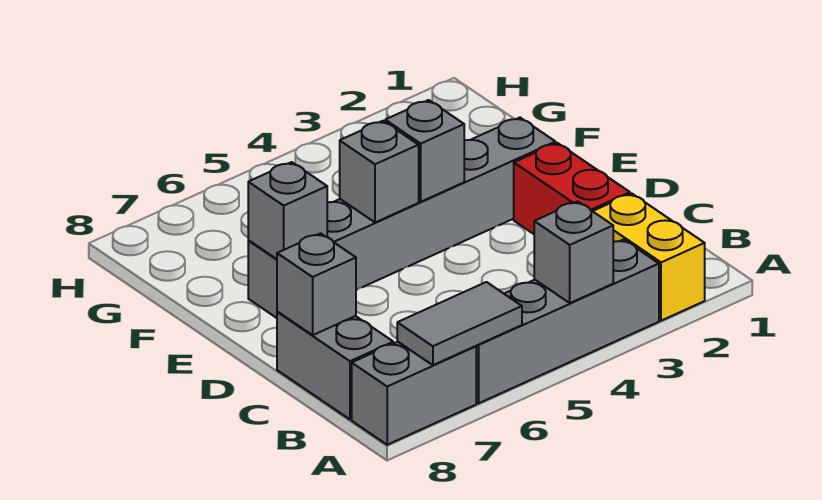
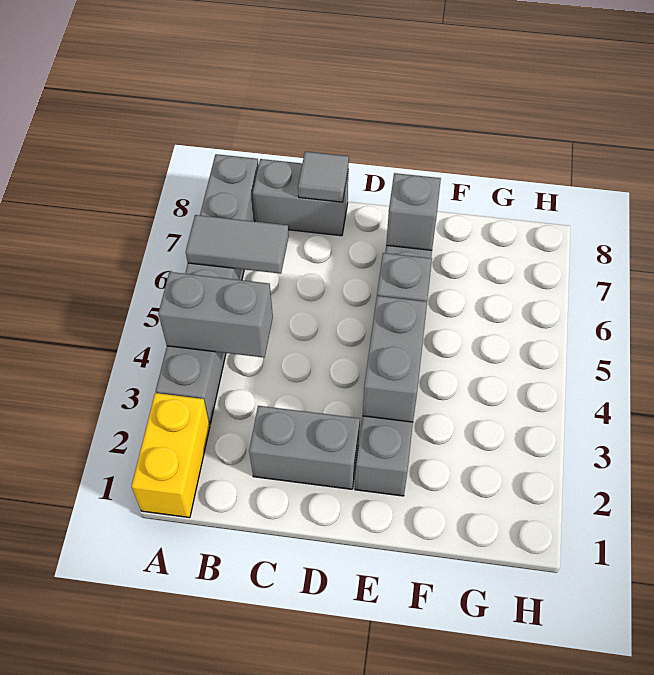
yellow brick A2:B2 level 1 -> yellow brick A1:A2 level 1
grey brick A4 level 2 -> grey brick A4:B4 level 2
grey tile A6:A7 level 2 -> grey tile A6:B6 level 2
red brick C2:D2 level 1 -> grey brick C2:D2 level 1
grey brick C8 level 2 -> grey tile C8 level 2
grey brick E4 level 2 -> grey brick E3:E4 level 2

